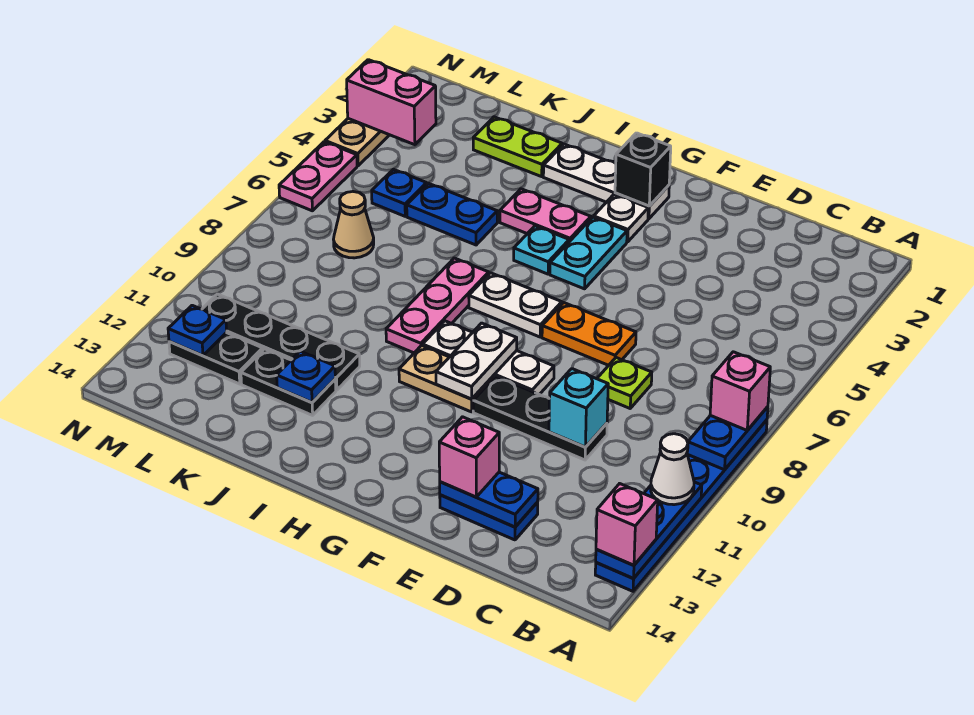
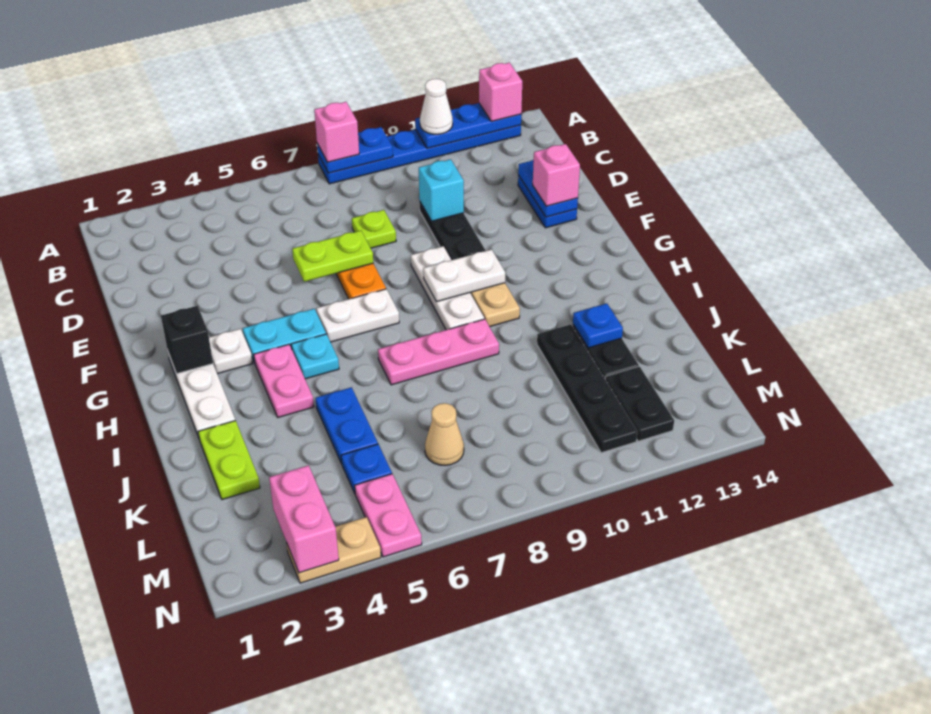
none -> lime plate E6:E7 level 2
white plate G7:H7 level 1 -> white plate G6:G7 level 1
blue plate M12 level 2 -> none
pink plate N5:N6 level 1 -> pink plate M5:N5 level 1

